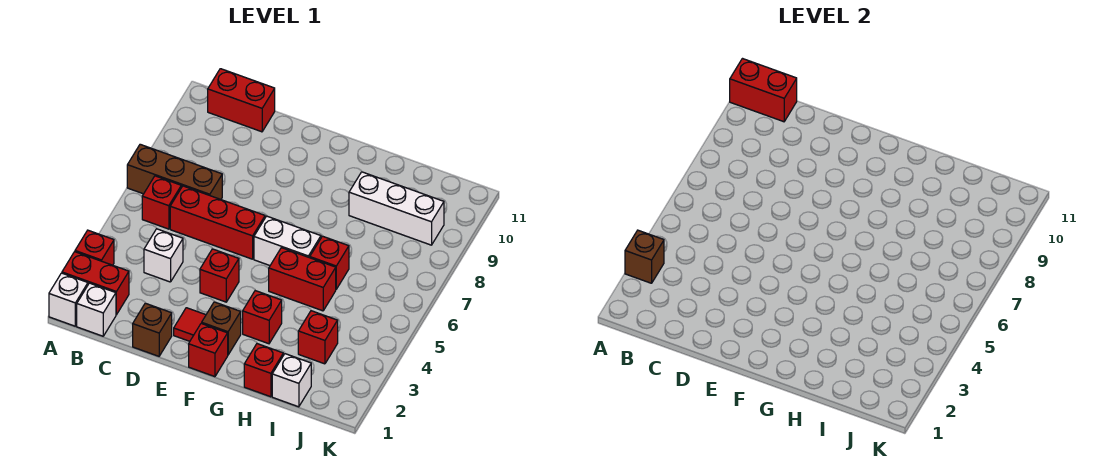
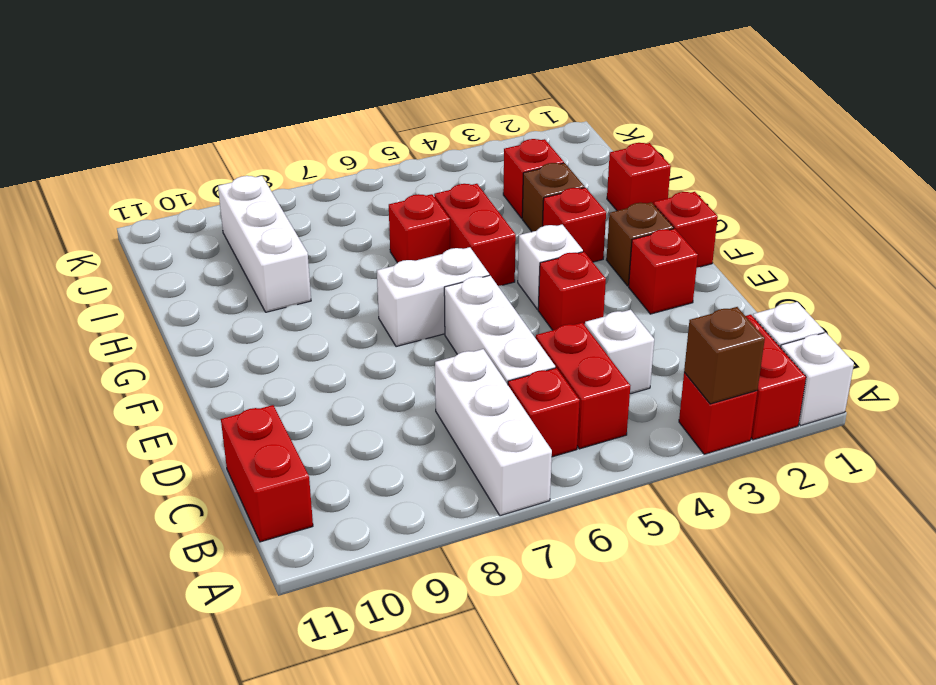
brown brick A7:C7 level 1 -> white brick A7:C7 level 1
red brick A11:B11 level 2 -> red brick B5:C5 level 1
red brick C6:E6 level 1 -> white brick C6:E6 level 1
brown brick D1 level 1 -> brown brick H3 level 1
red tile E2 level 1 -> red brick E2 level 1
white brick F6:G6 level 1 -> white brick F6:F7 level 1
white brick I1 level 1 -> white brick F4 level 1

